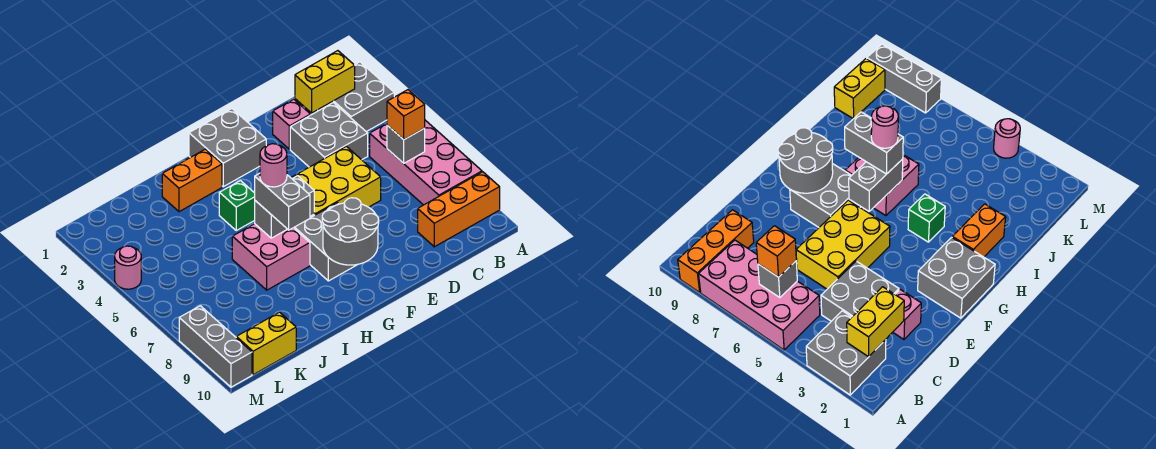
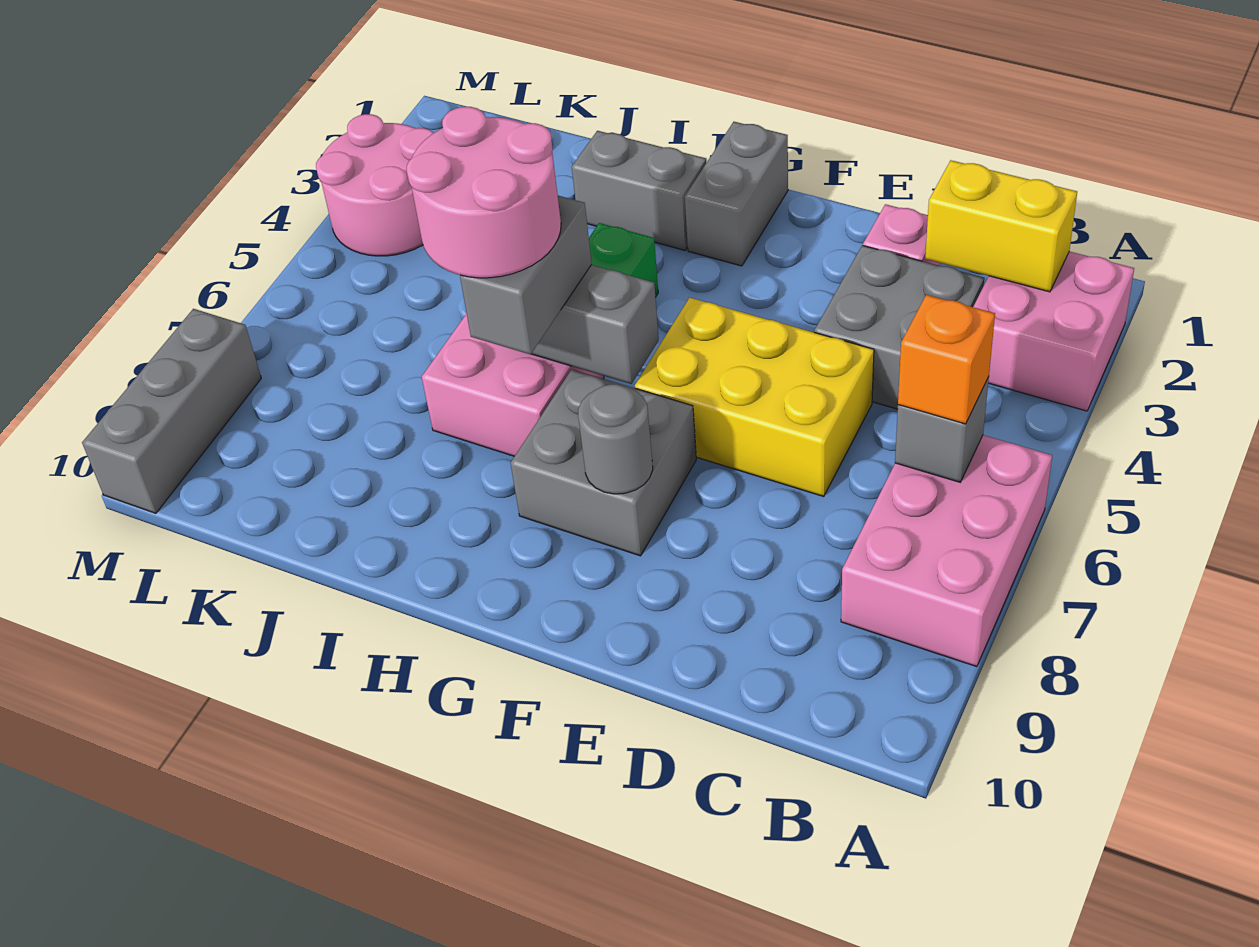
grey brick A2:B3 level 1 -> pink brick A2:B3 level 1
pink brick A5:B8 level 1 -> pink brick A6:B8 level 1
orange brick A9:C9 level 1 -> none
grey brick F1:G2 level 1 -> grey brick G1:G2 level 1
grey round brick F8:G9 level 2 -> grey round brick F8 level 2
orange brick H2:I2 level 1 -> grey brick H2:I2 level 1
pink round brick H6 level 4 -> pink round brick H6:I7 level 4
yellow brick K10:L10 level 1 -> none
pink round brick M4 level 1 -> pink round brick L3:M4 level 1

